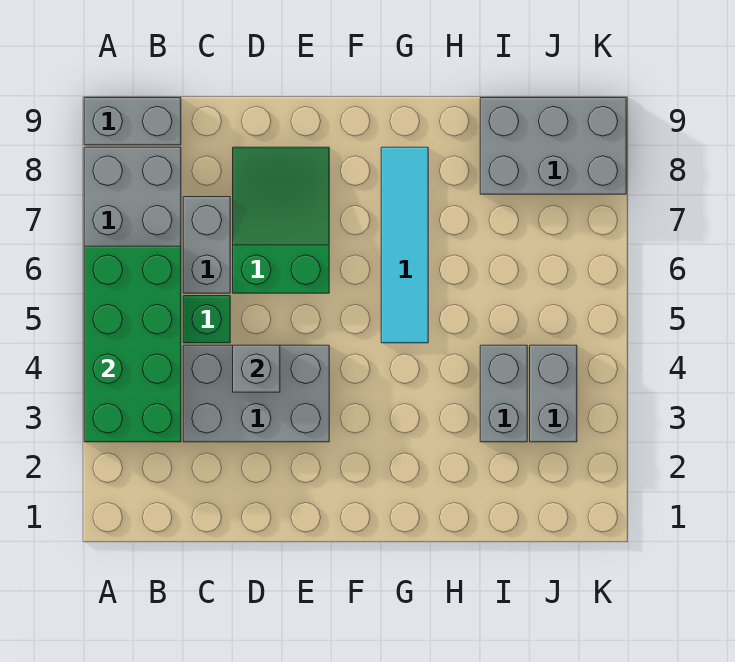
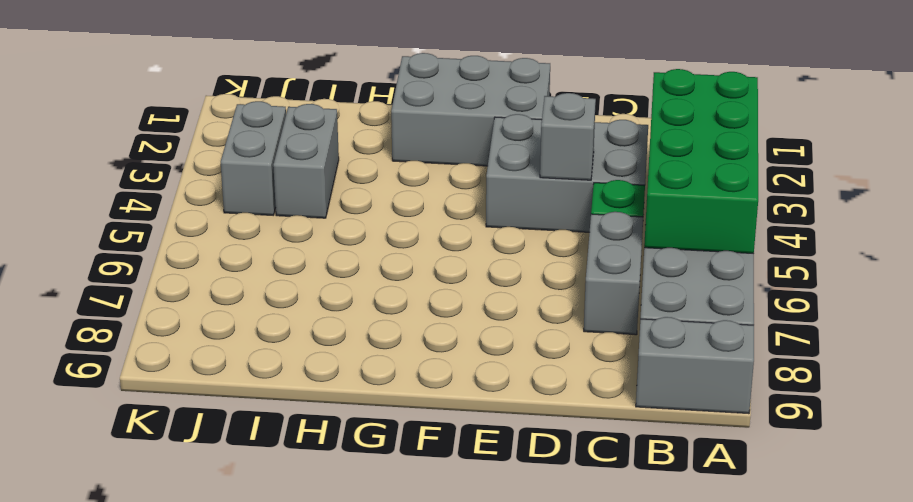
green slope D6:E8 level 1 top 6 -> none
cyan tile G5:G8 level 1 -> none
grey brick I8:K9 level 1 -> grey brick E1:G2 level 1

